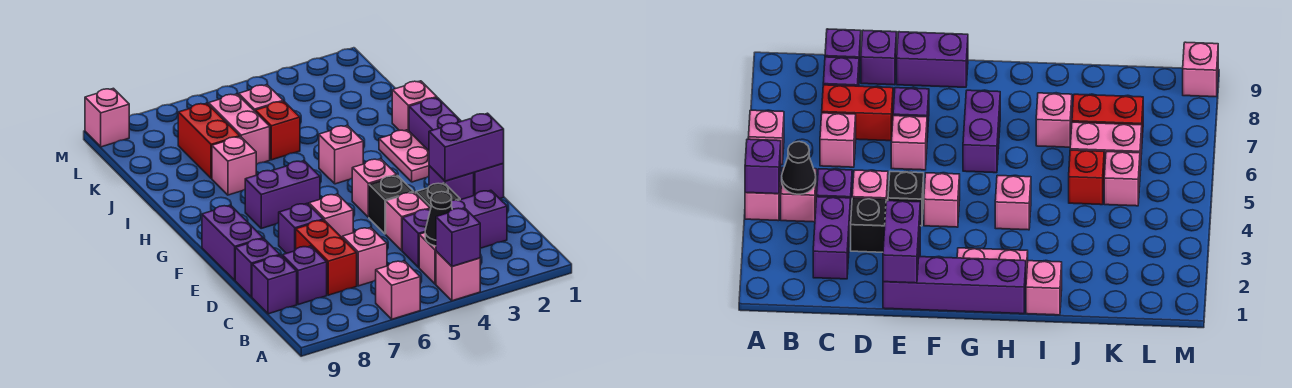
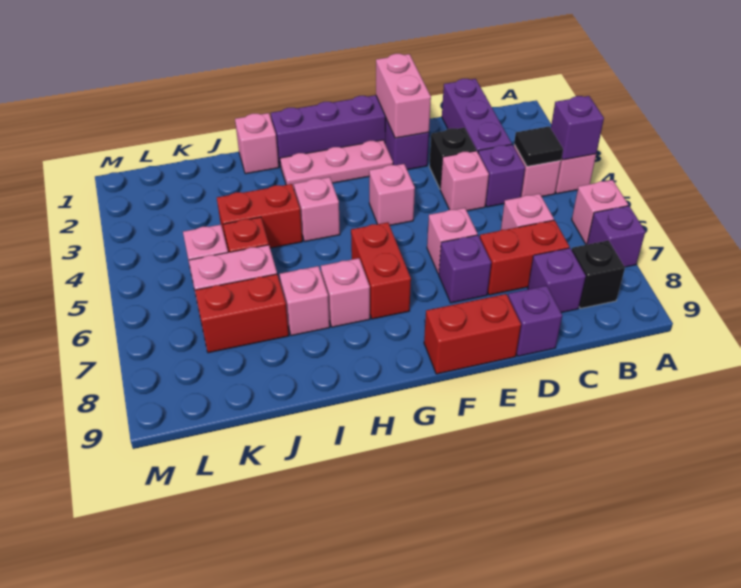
black cone B4 level 2 -> black tile B4 level 2
purple brick C2:C3 level 1 -> purple brick C1:C3 level 1
purple brick C9 level 1 -> purple brick A7 level 1
purple brick E1:E2 level 2 -> pink brick E1:E2 level 2
black brick E4 level 1 -> black brick B8 level 1
purple brick E9:F9 level 1 -> red brick E9:F9 level 1
pink plate G2:H2 level 1 -> pink plate F2:H2 level 1
purple brick G6:G7 level 1 -> red brick G6:G7 level 1
none -> red brick I4:J4 level 1
pink brick M9 level 1 -> pink brick H7 level 1

